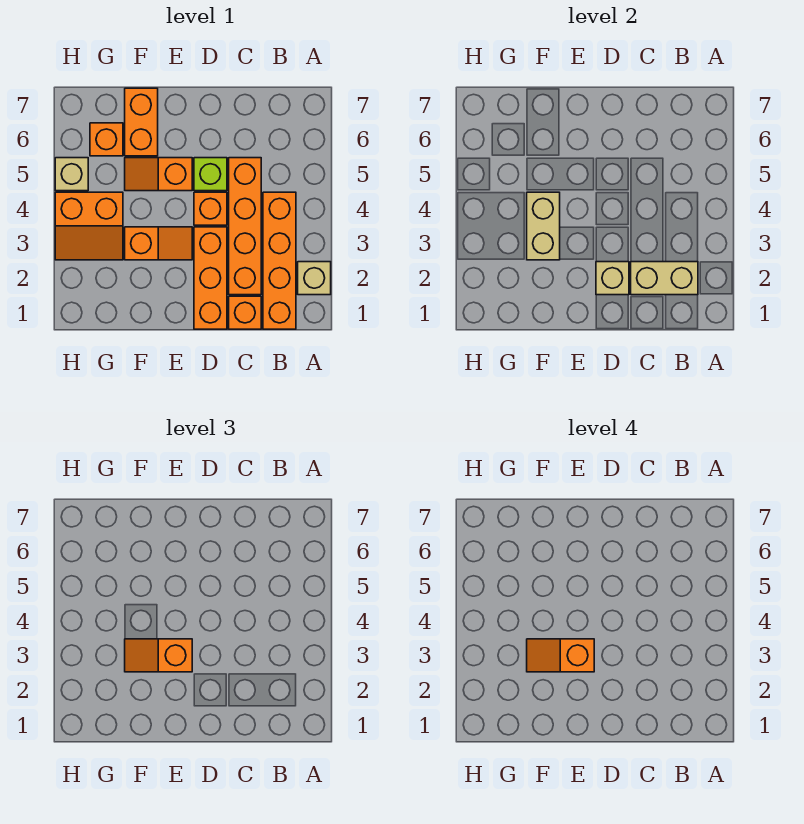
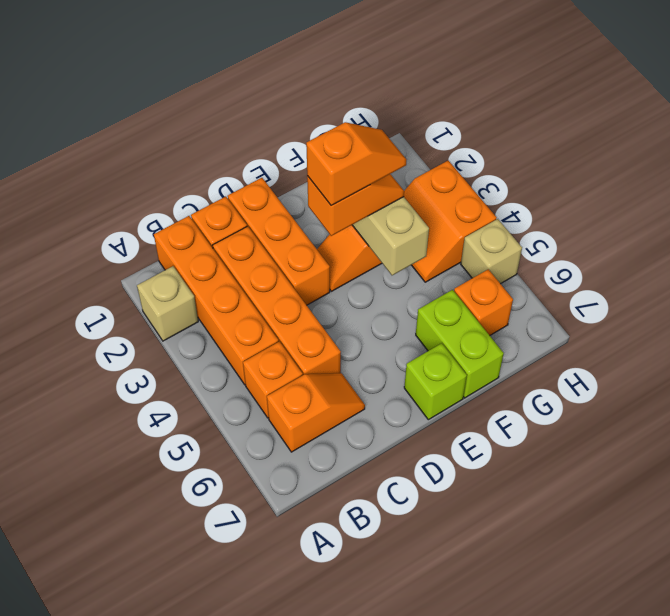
tan brick B2:C2 level 2 -> none
tan brick D2 level 2 -> none
orange brick D4 level 1 -> orange brick B5 level 1
lime brick D5 level 1 -> lime brick E7 level 1
orange slope E5:F5 level 1 top E -> orange slope B6:C6 level 1 top B
orange brick F6:F7 level 1 -> lime brick F6:F7 level 1
orange slope G3:H4 level 1 top 4 -> orange slope G3:H4 level 1 top H

